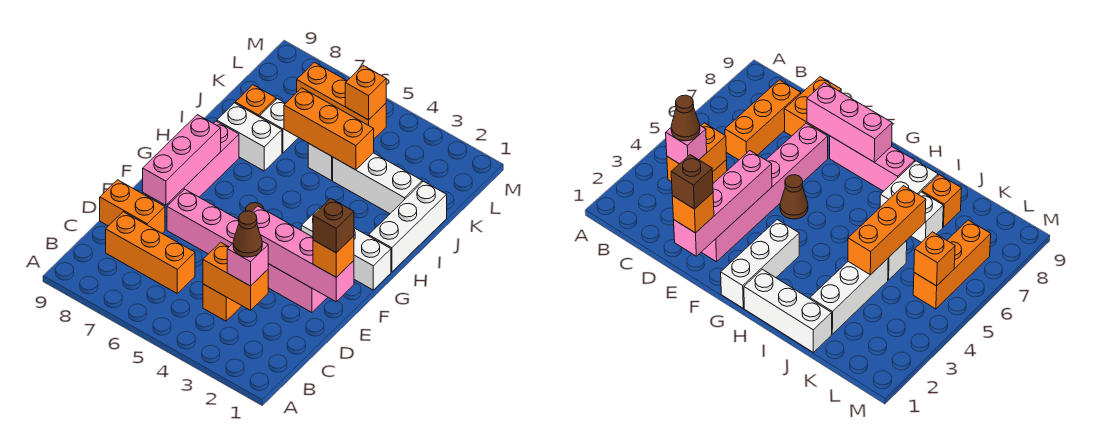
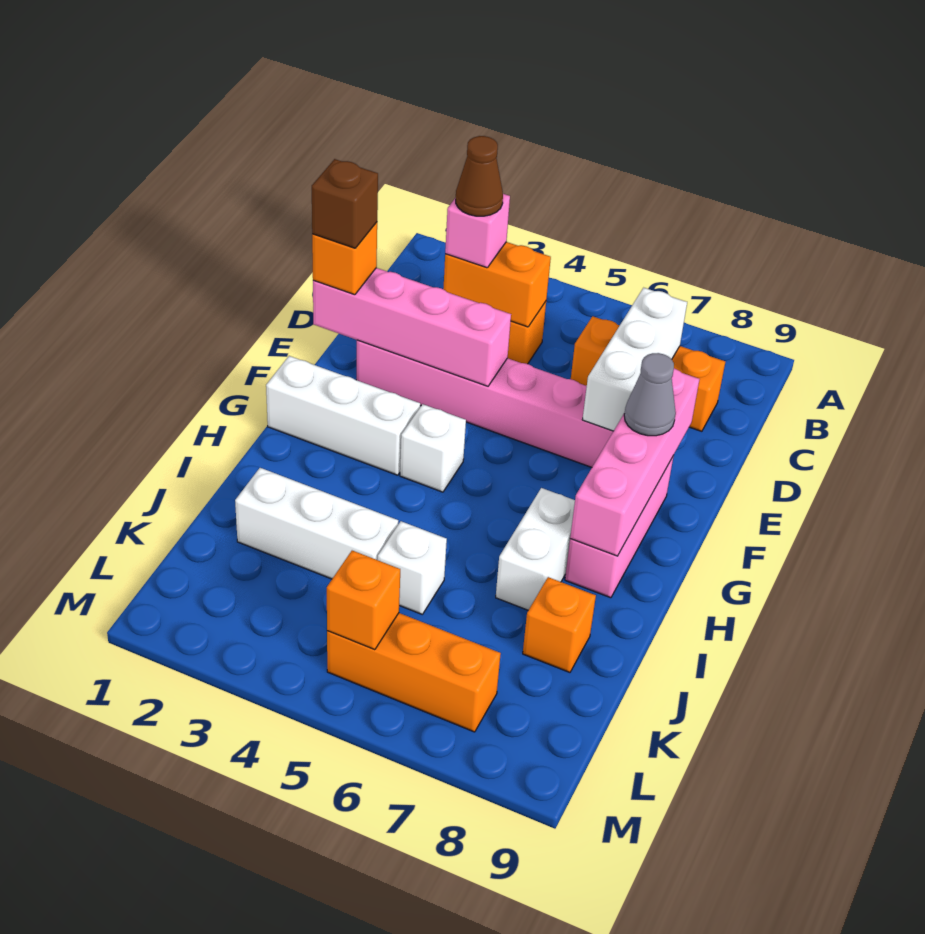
orange brick D8:D9 level 1 -> none
pink brick E8:G8 level 2 -> pink brick E8:H8 level 2
brown cone F5 level 1 -> none
none -> grey cone F8 level 3
white brick H1:J1 level 1 -> white brick C7:E7 level 2
white brick I7:I8 level 1 -> white brick H7:I7 level 1
orange brick J4:J6 level 2 -> none
white brick J7 level 1 -> white brick G4 level 1

